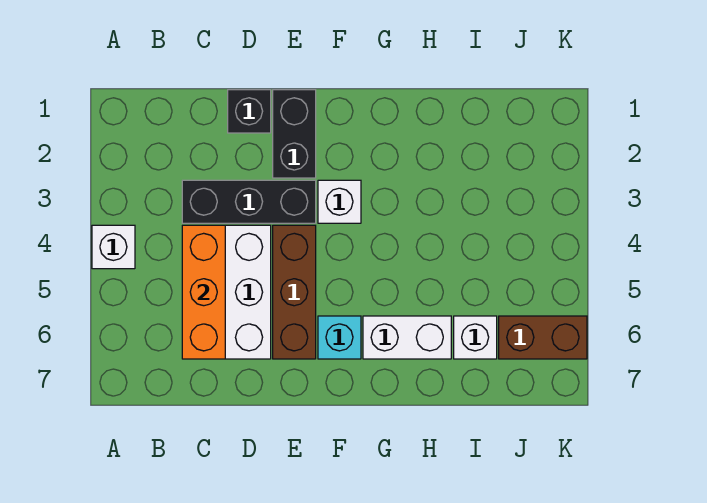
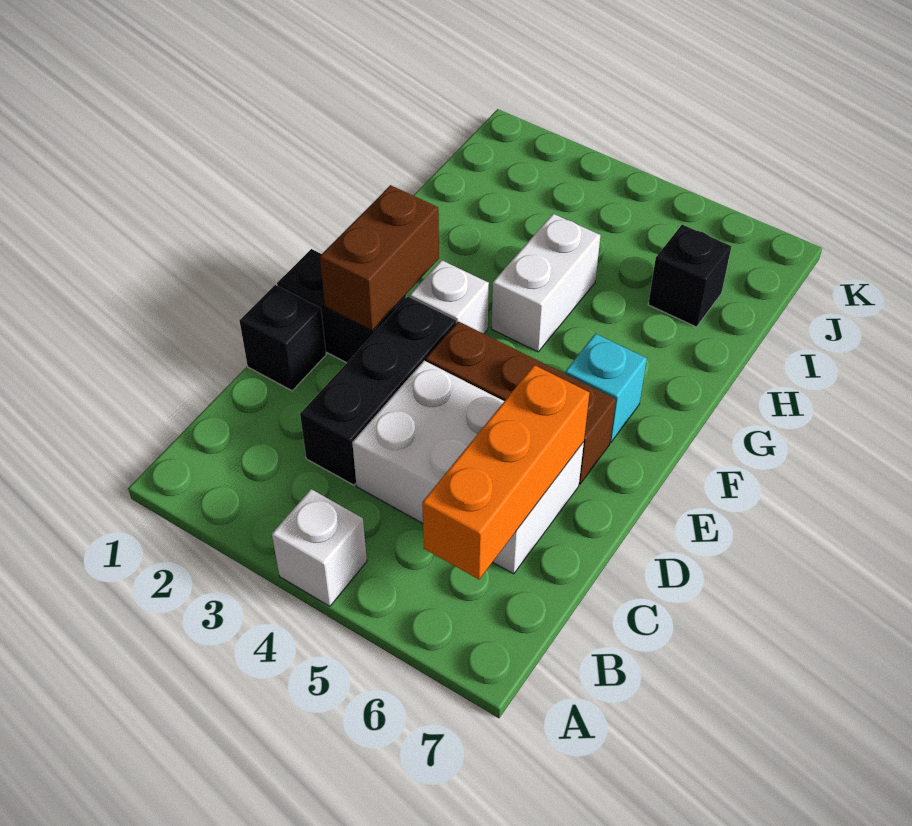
orange brick C4:C6 level 2 -> orange brick B6:D6 level 2
white brick G6:H6 level 1 -> white brick G4:H4 level 1
white brick I6 level 1 -> black brick I6 level 1
brown brick J6:K6 level 1 -> brown brick E2:F2 level 2

